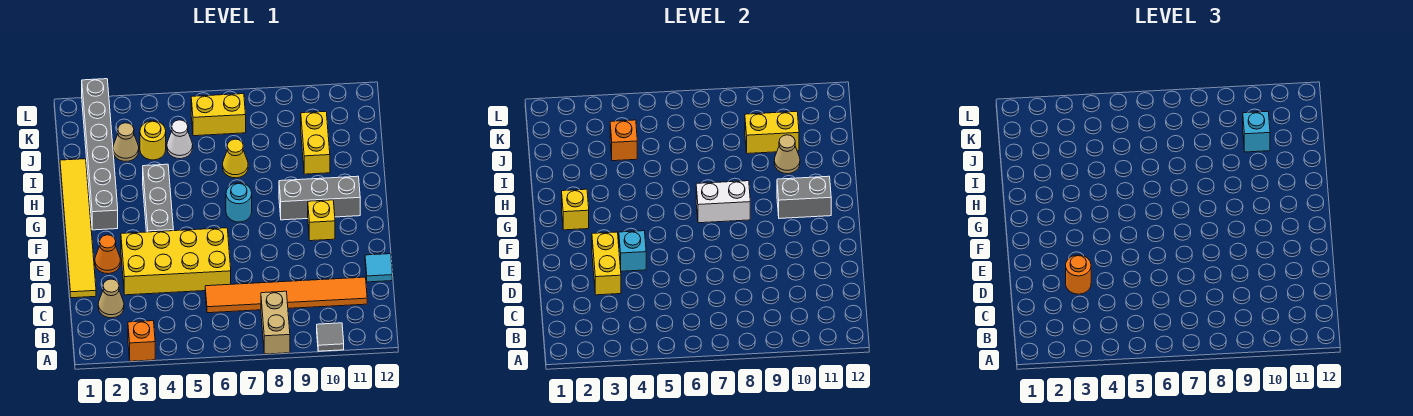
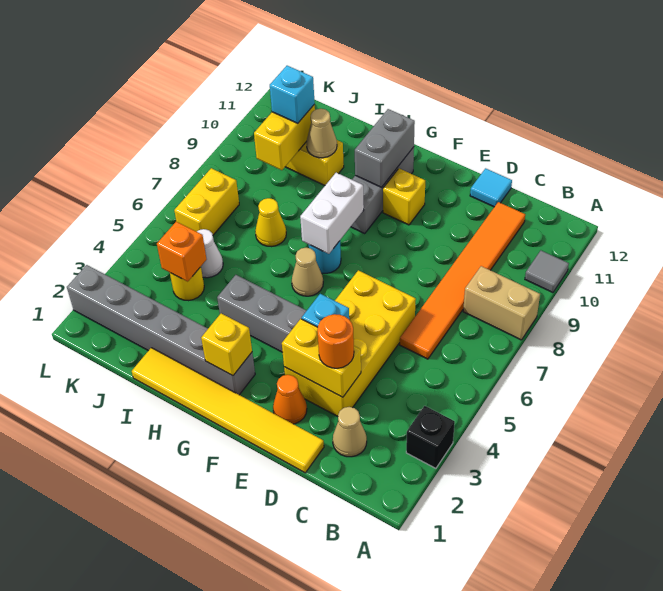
orange brick A3 level 1 -> black brick A3 level 1
tan cone J3 level 1 -> tan cone G6 level 1

